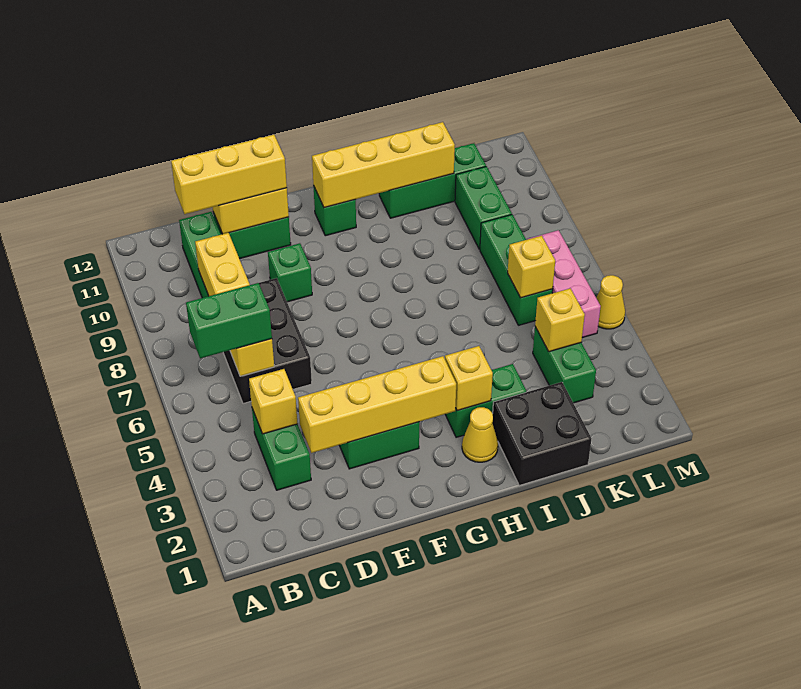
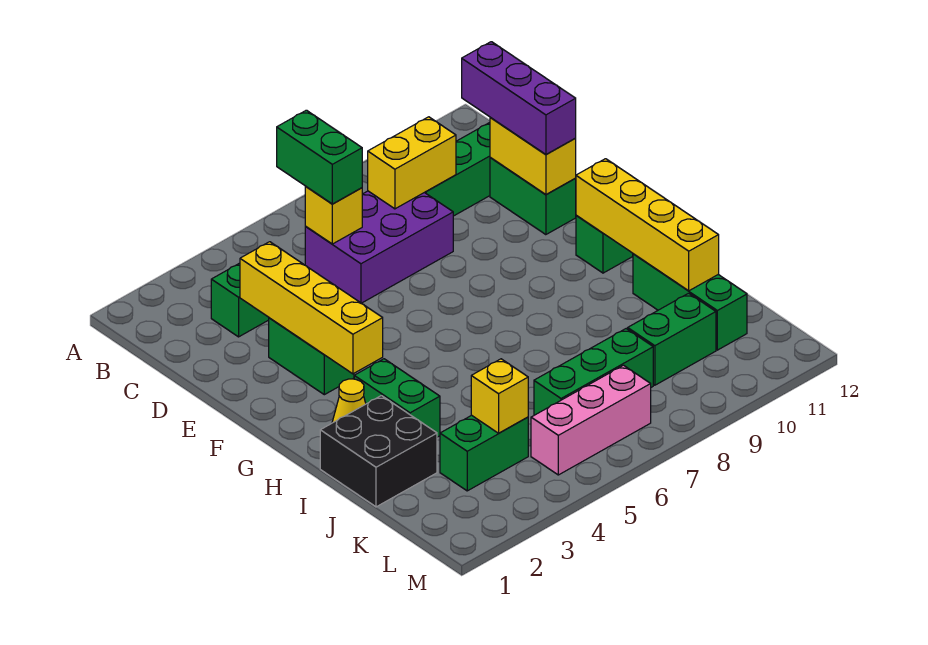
yellow brick C4 level 2 -> none
black brick C6:D8 level 1 -> purple brick C6:D8 level 1
yellow brick C11:E11 level 3 -> purple brick C11:E11 level 3
green brick E9 level 1 -> none
yellow brick H3 level 2 -> none
yellow brick K6 level 2 -> none
yellow cone M5 level 1 -> none

